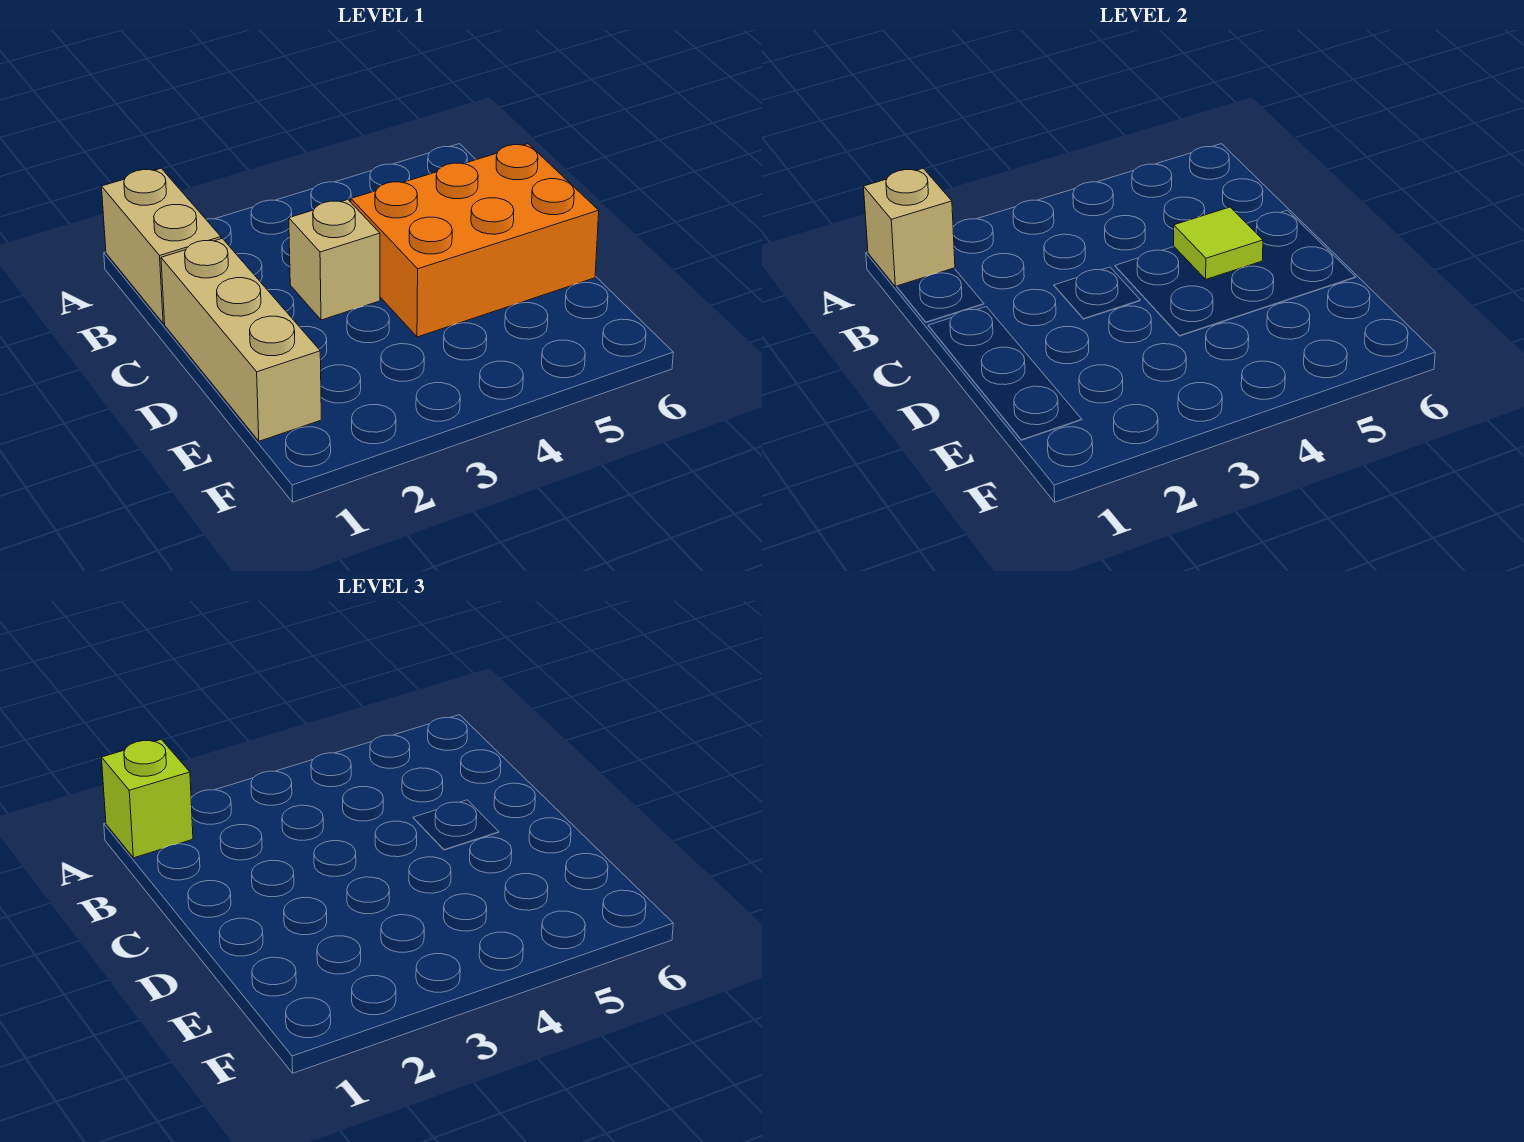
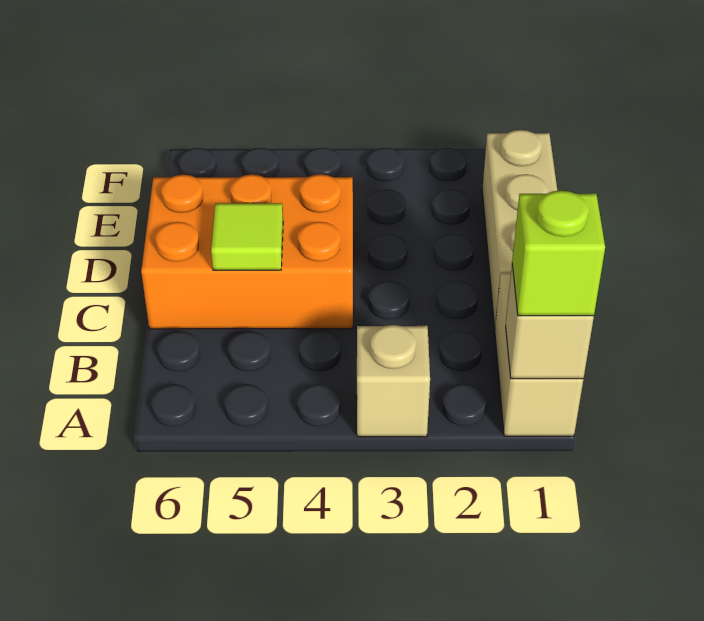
tan brick C3 level 1 -> tan brick A3 level 1

